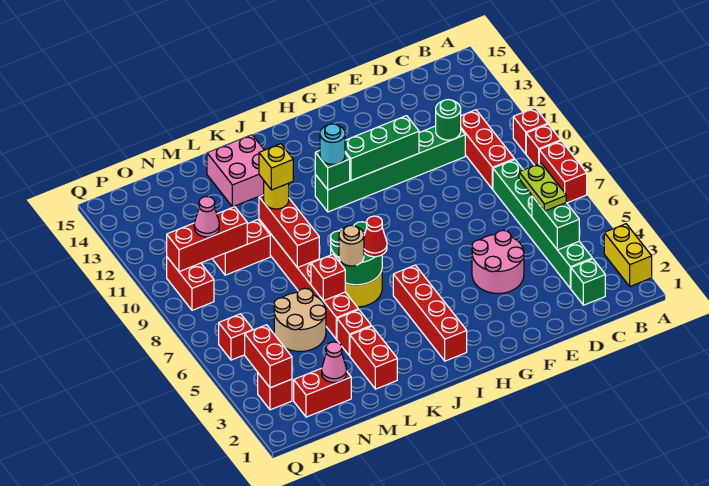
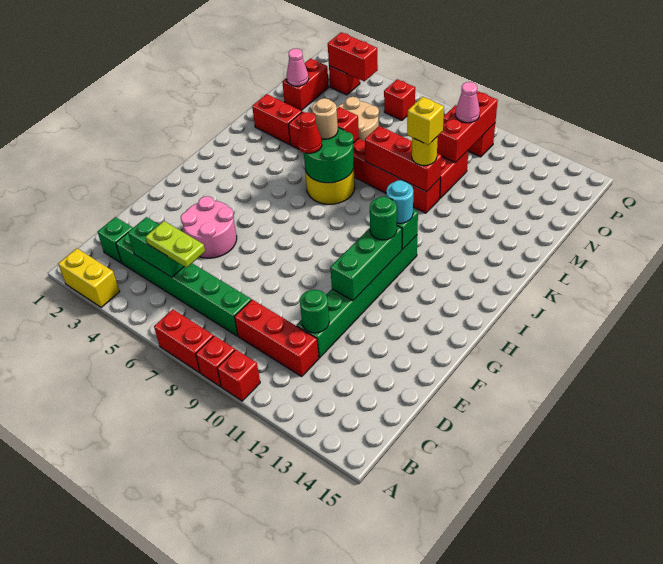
none -> green round brick H11 level 3
red brick I2:I5 level 1 -> none
pink brick K13:L14 level 1 -> none

